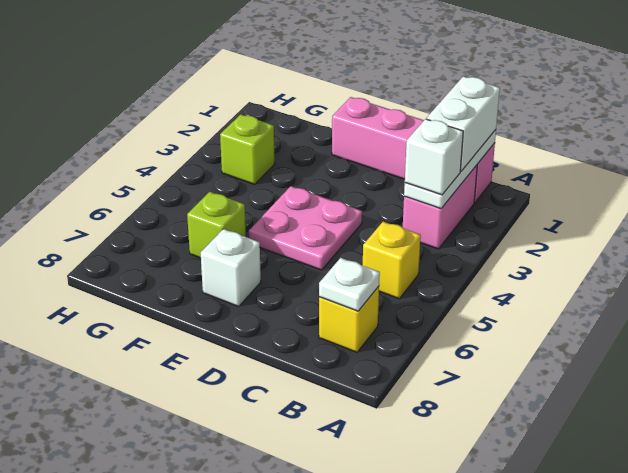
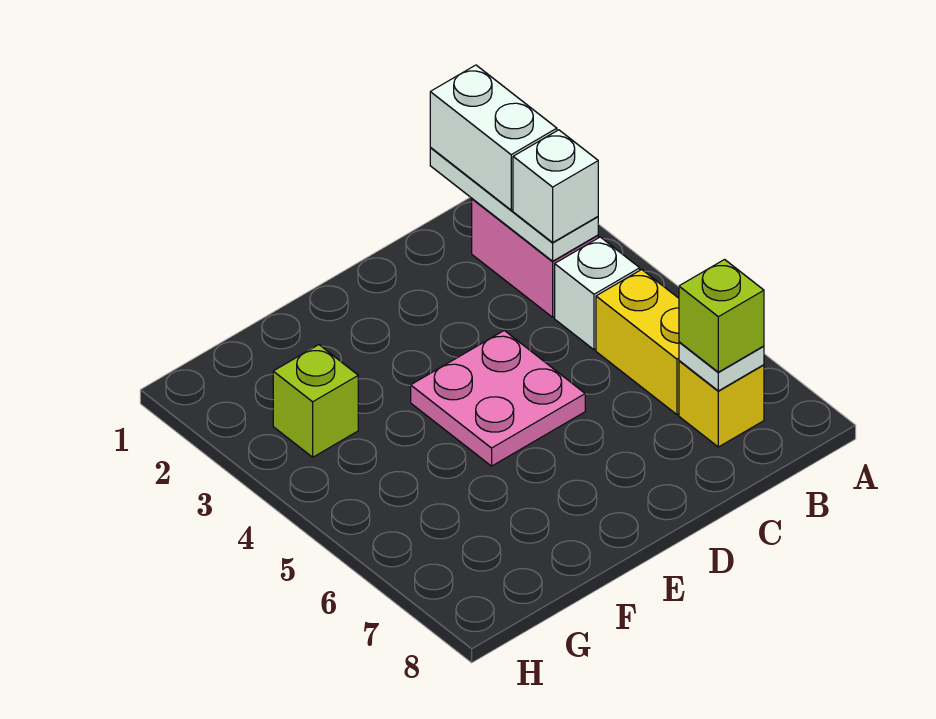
pink brick B1:E1 level 1 -> none
yellow brick B5 level 1 -> yellow brick B5:B6 level 1
white brick E7 level 1 -> white brick B4 level 1
lime brick F6 level 1 -> lime brick B7 level 3

